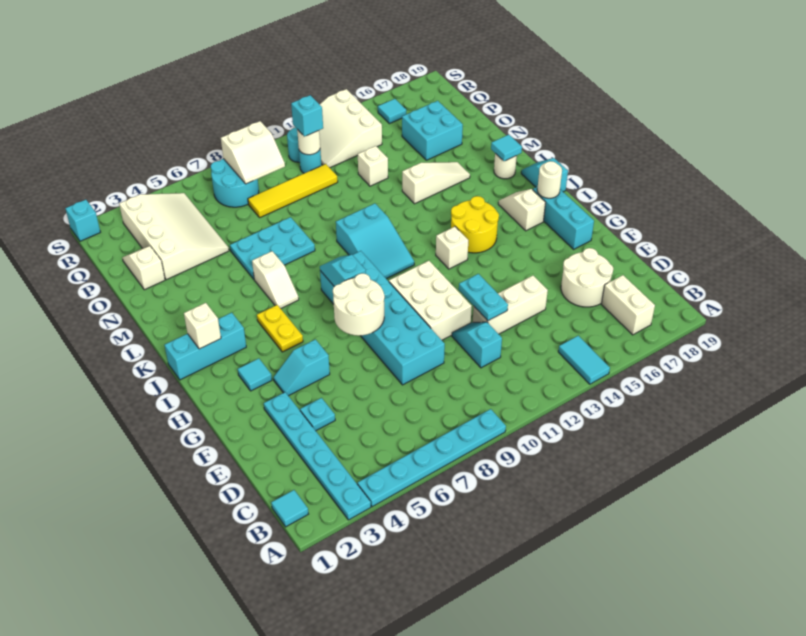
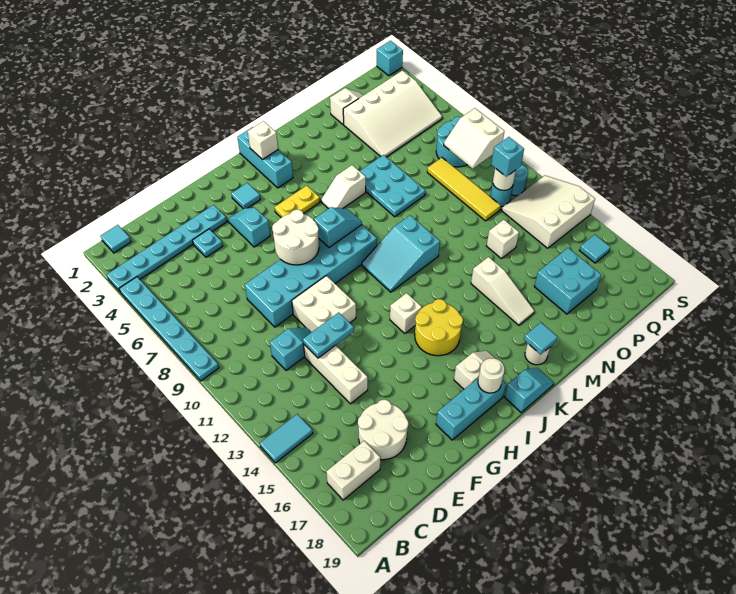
white brick F10:H11 level 1 -> white brick F10:G11 level 1

